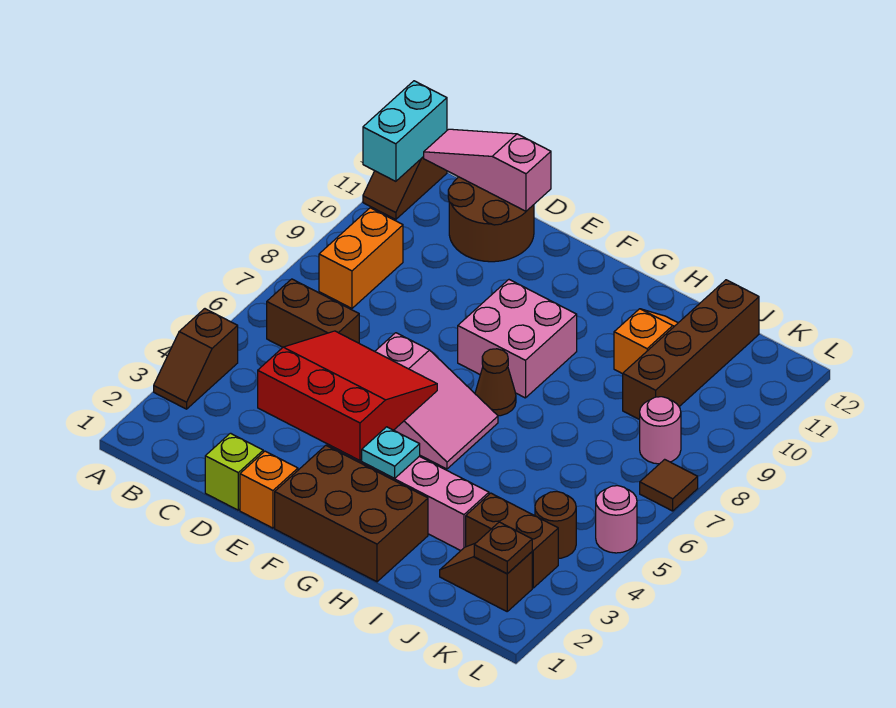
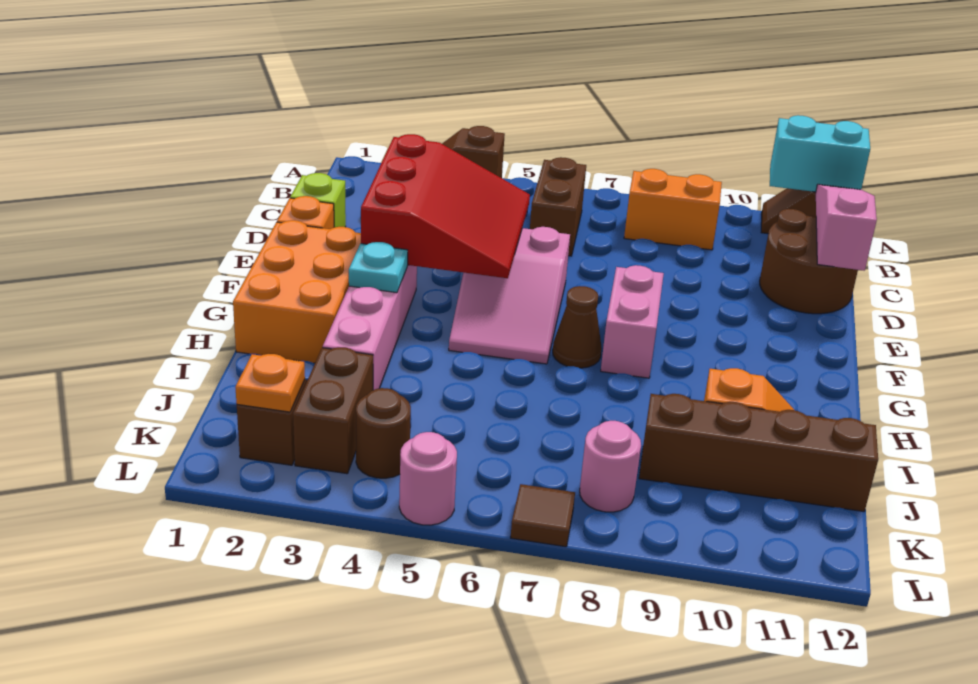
brown brick F1:H2 level 1 -> orange brick F1:H2 level 1
pink brick F8:G9 level 1 -> pink brick F8:G8 level 1
brown plate K2 level 2 -> orange plate K2 level 2

